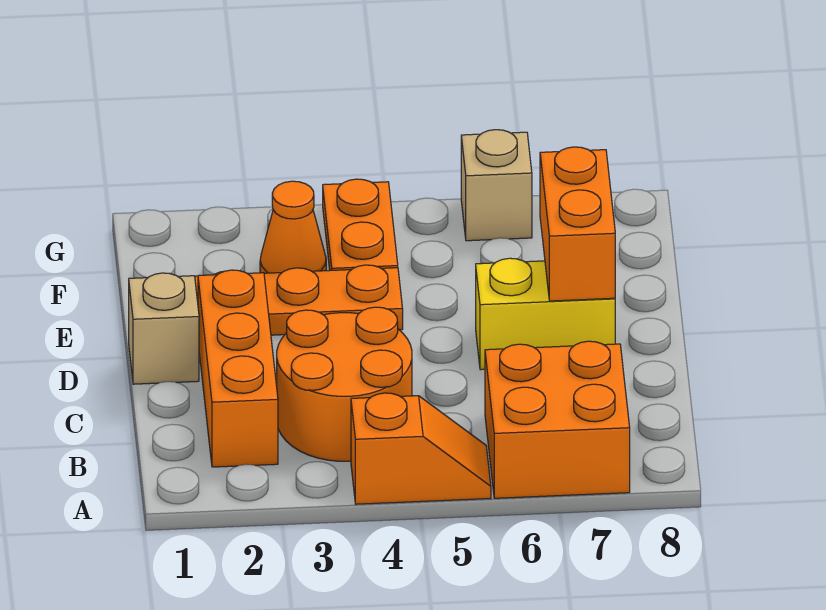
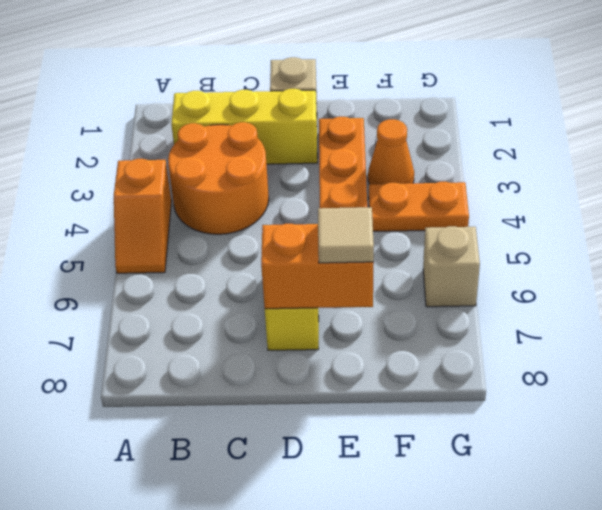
orange brick A6:B7 level 1 -> none
orange brick B2:D2 level 1 -> yellow brick B2:D2 level 1
none -> tan tile E7 level 3

